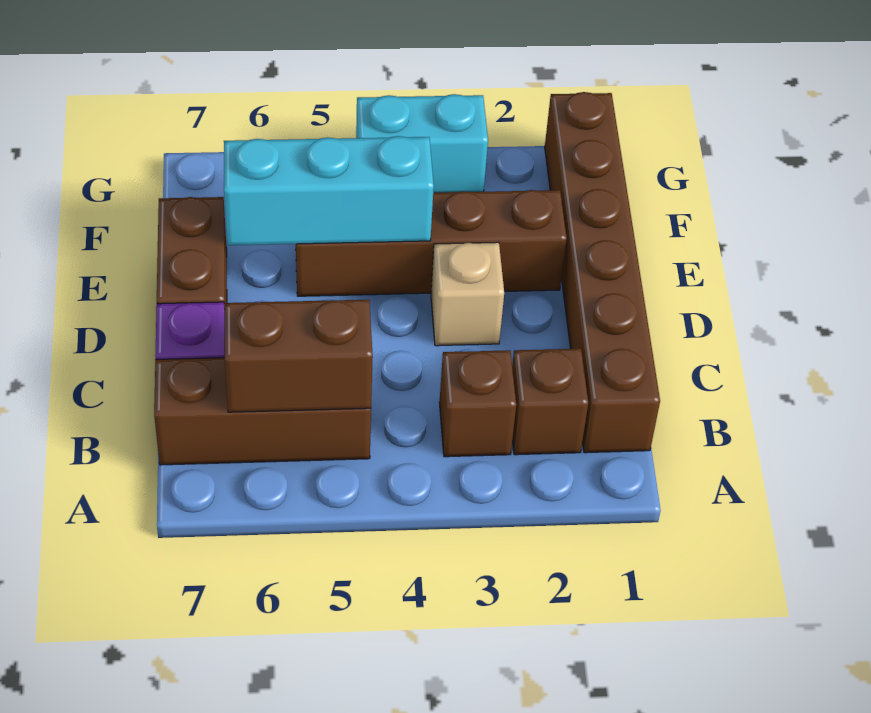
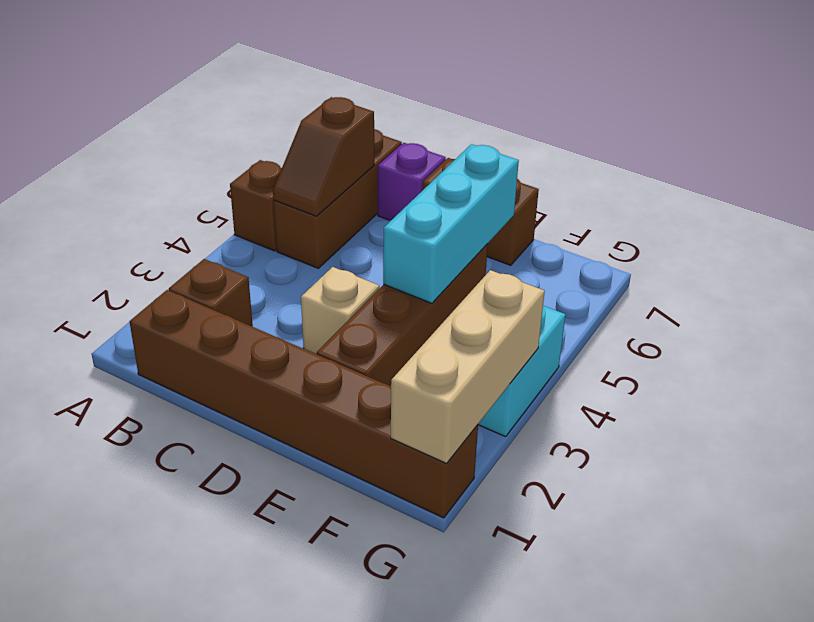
brown brick B3 level 1 -> brown brick A5 level 1
brown brick B5:B6 level 2 -> brown slope B5:B6 level 2 top 6
none -> tan brick G1:G3 level 2

